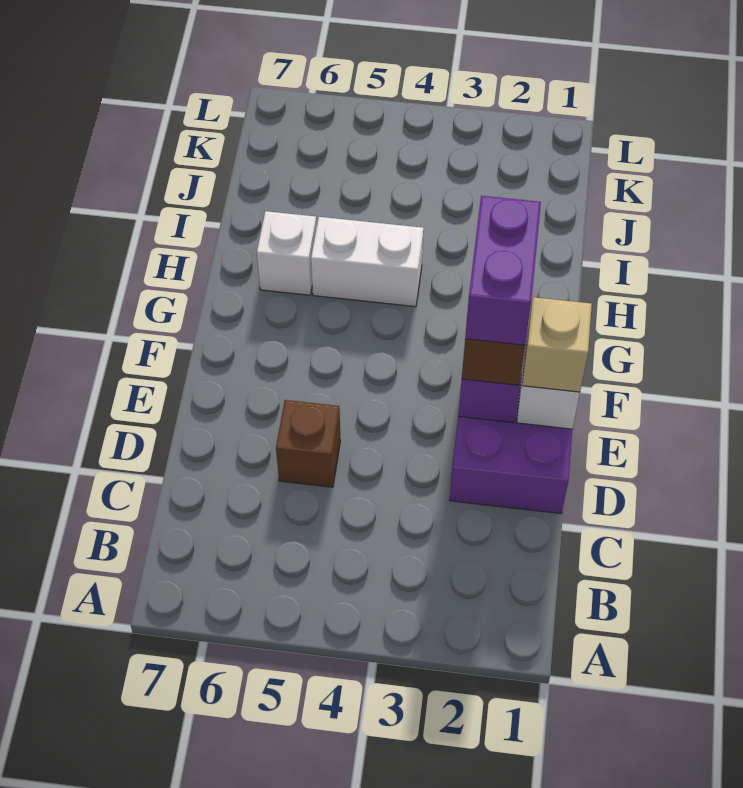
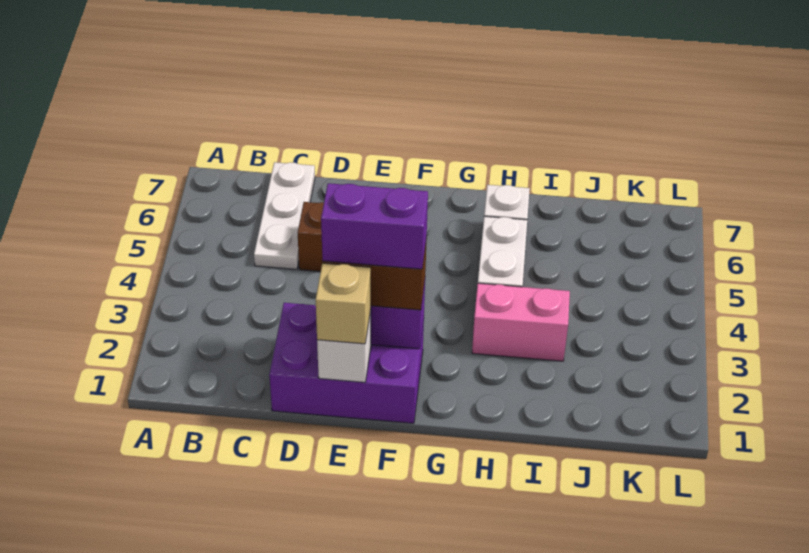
none -> white plate C5:C7 level 1
none -> pink brick H3:I3 level 1

